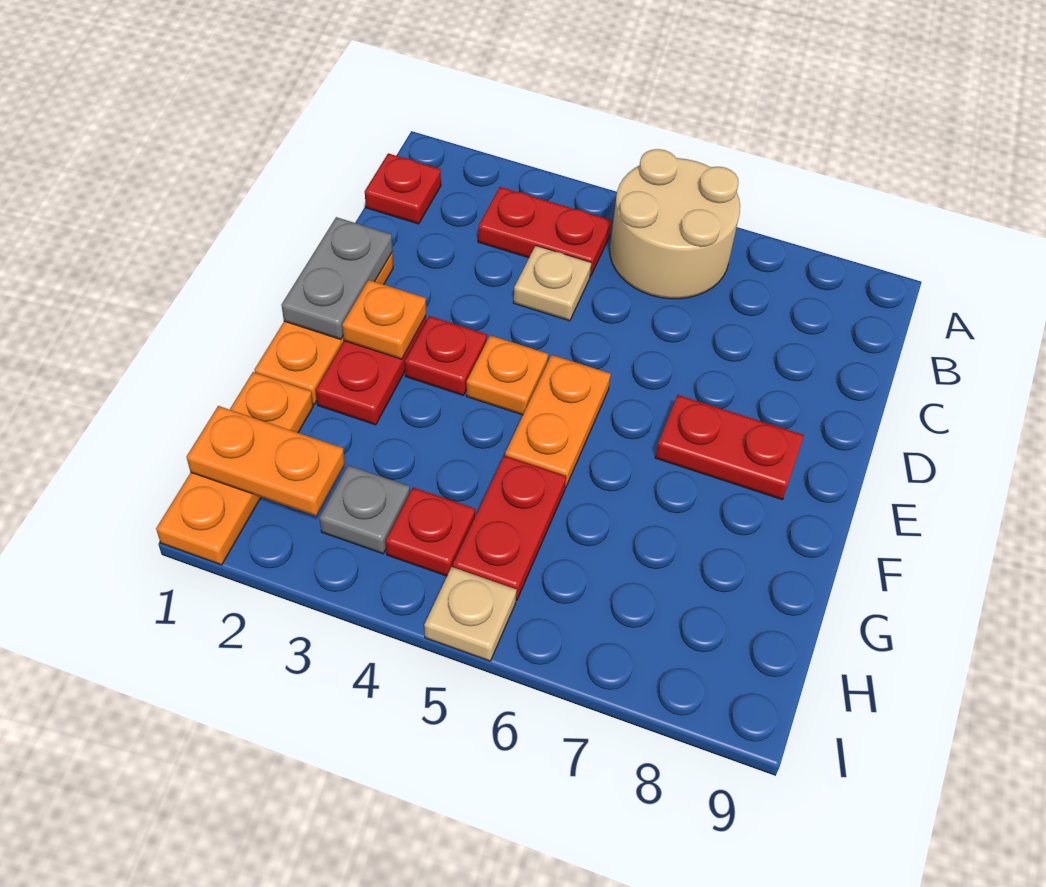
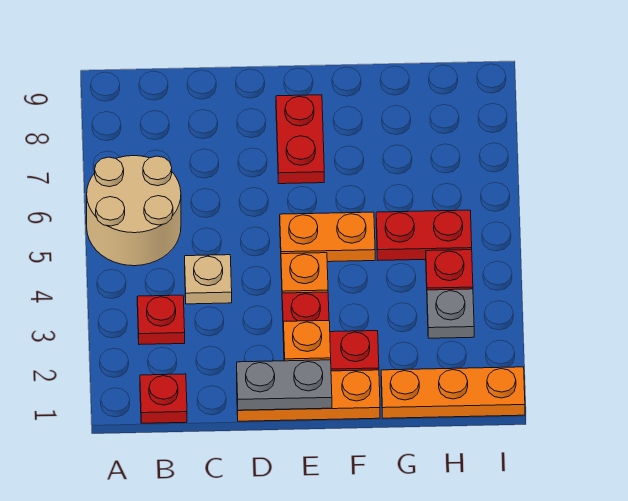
red plate B3:B4 level 1 -> red plate B3 level 1
orange plate H1:H2 level 2 -> none
tan plate I5 level 1 -> none

